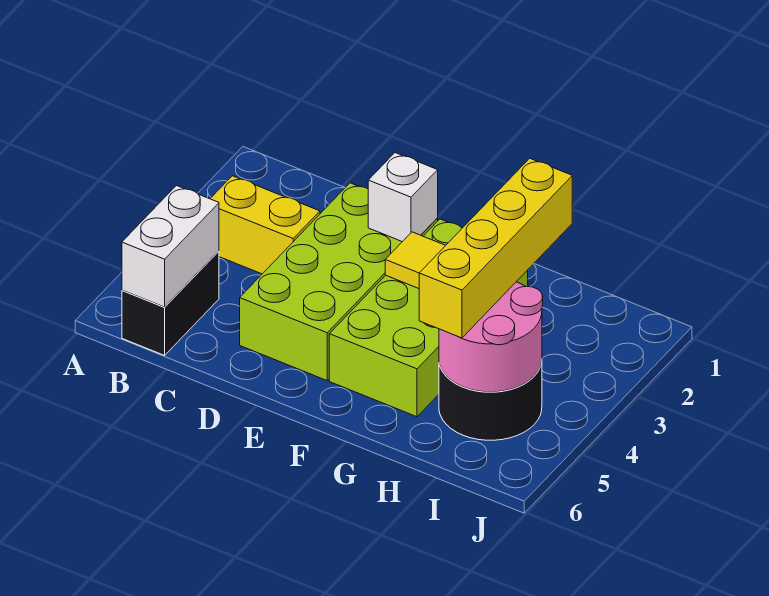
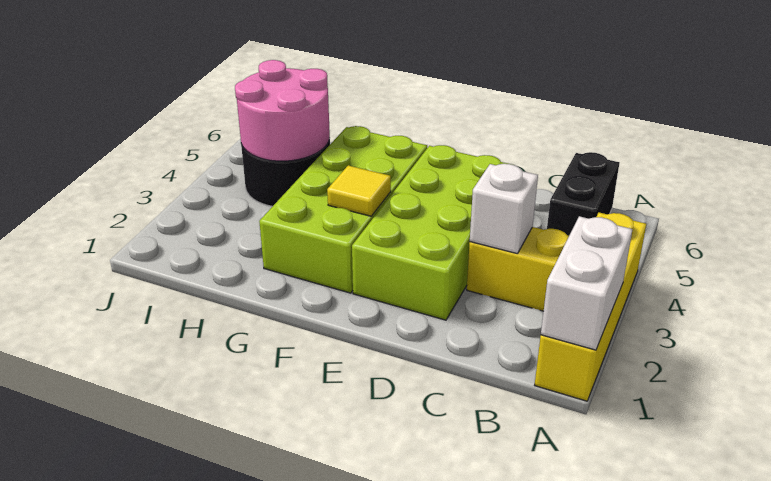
white brick B5:B6 level 2 -> white brick A1:A2 level 2
white brick E2 level 2 -> white brick C3 level 2
yellow brick H2:H5 level 3 -> yellow brick A1:A4 level 1

